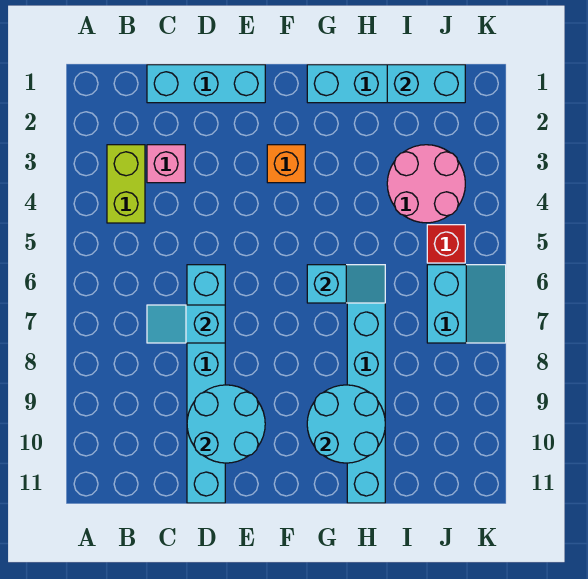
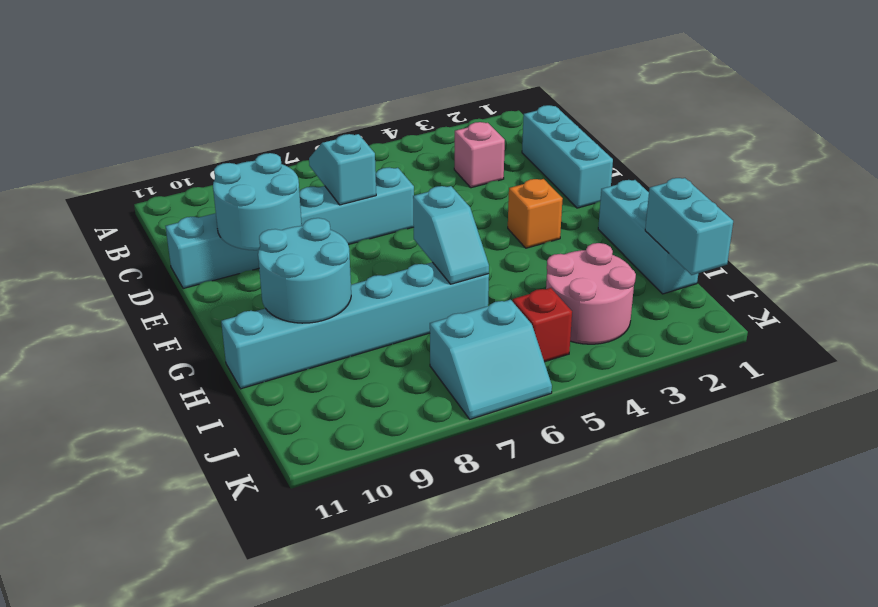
lime brick B3:B4 level 1 -> none

